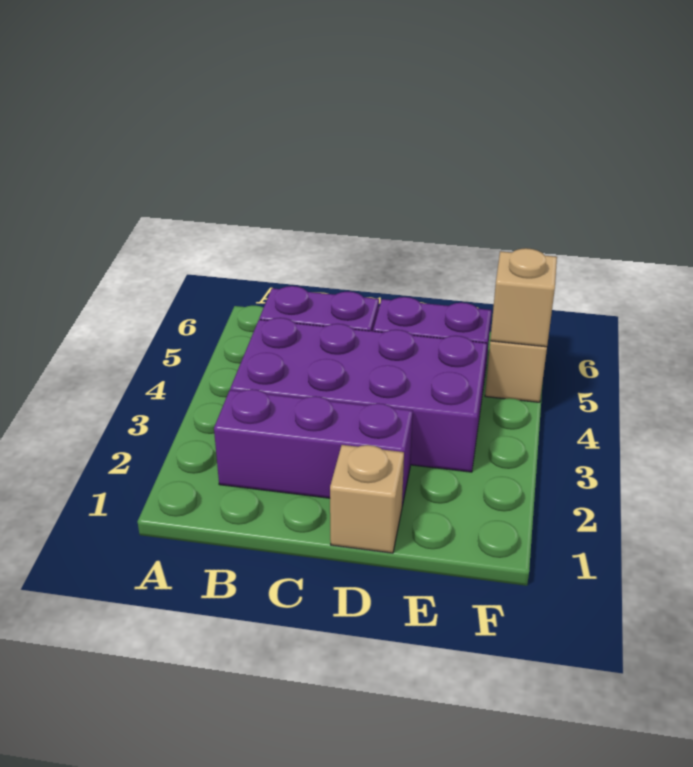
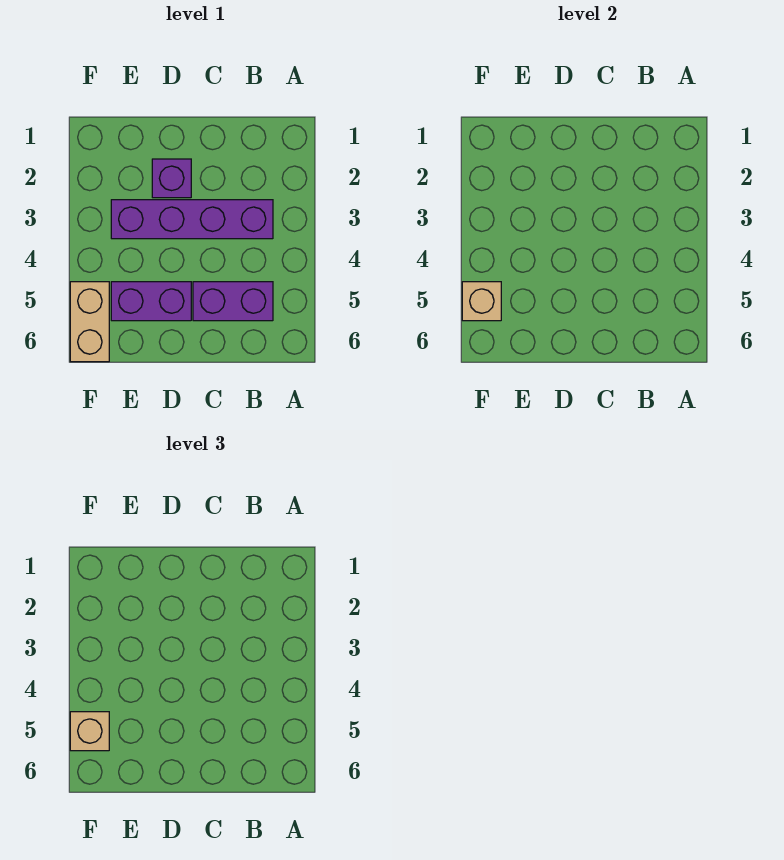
purple brick B2:D2 level 1 -> purple brick D2 level 1
purple brick B3:E4 level 1 -> purple brick B3:E3 level 1
tan brick D1 level 1 -> tan brick F5 level 3

